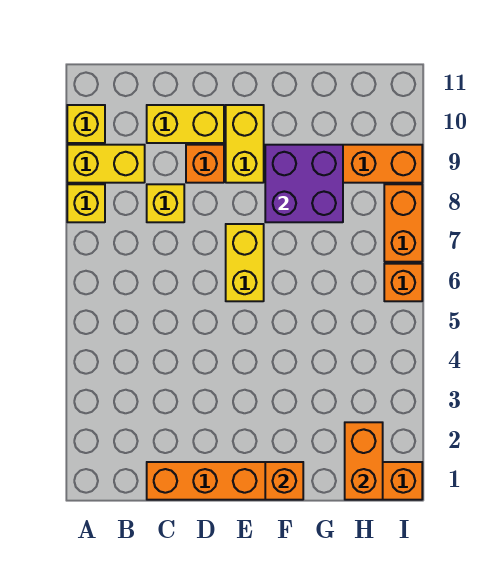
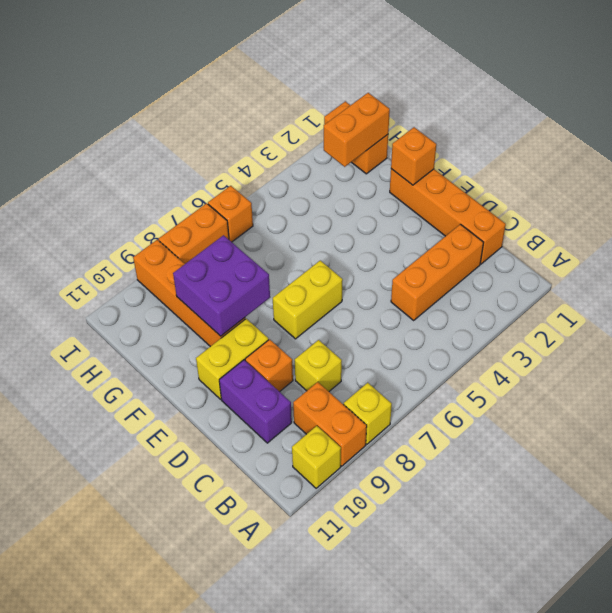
yellow brick A9:B9 level 1 -> orange brick A9:B9 level 1
none -> orange brick C2:C4 level 1
yellow brick C10:D10 level 1 -> purple brick C10:D10 level 1

